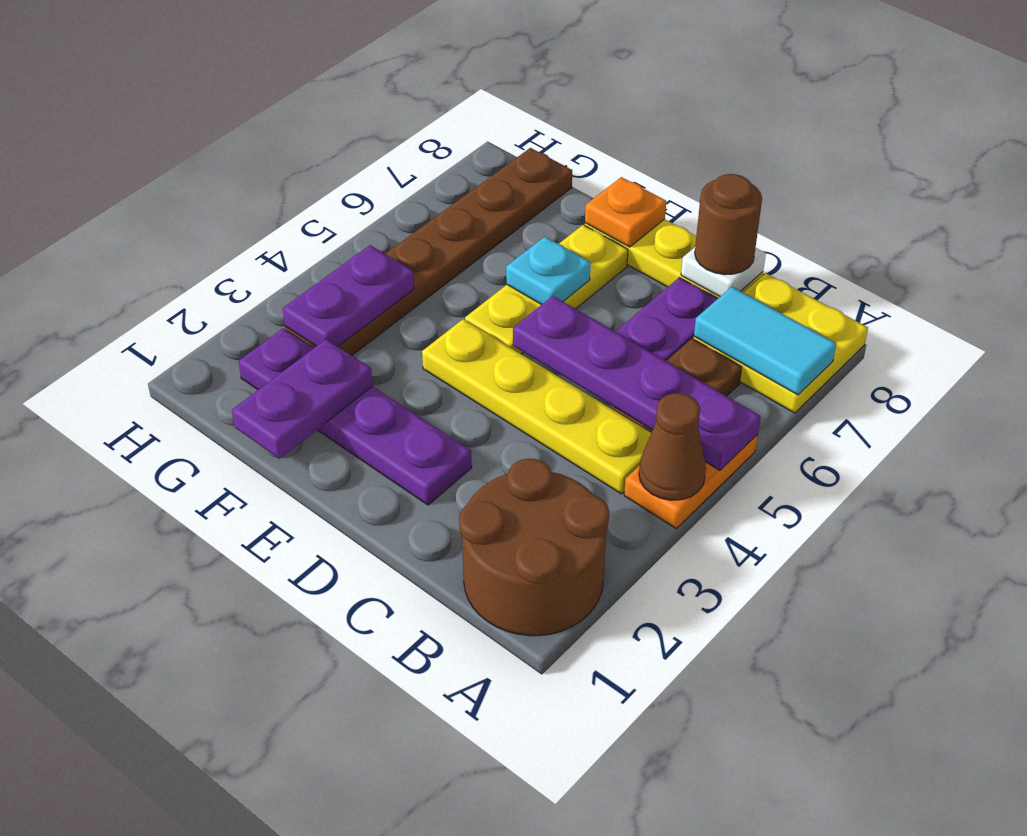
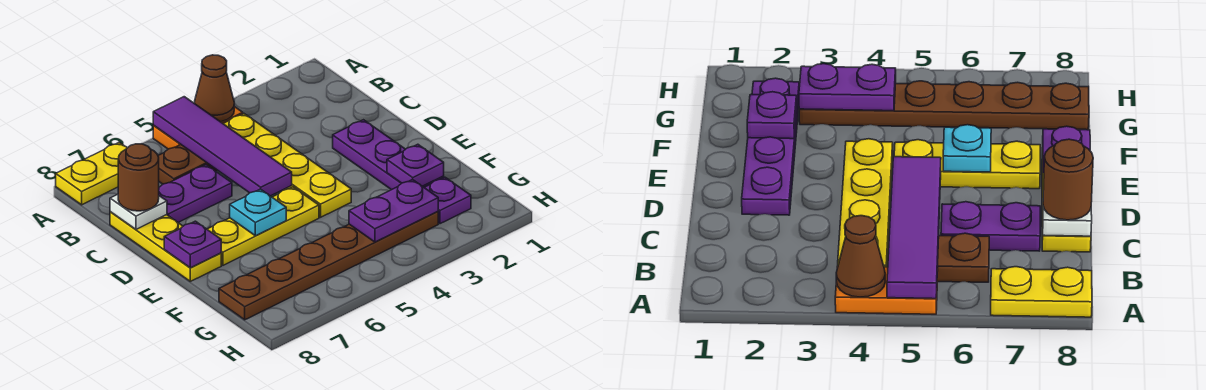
brown round brick A1:B2 level 1 -> none
purple plate A5:D5 level 2 -> purple tile A5:D5 level 2
yellow plate A7:B8 level 1 -> yellow plate A7:A8 level 1
cyan tile A7:B7 level 2 -> none
orange plate E8 level 2 -> purple plate E8 level 2
purple plate F1:F2 level 2 -> purple plate F2 level 2

